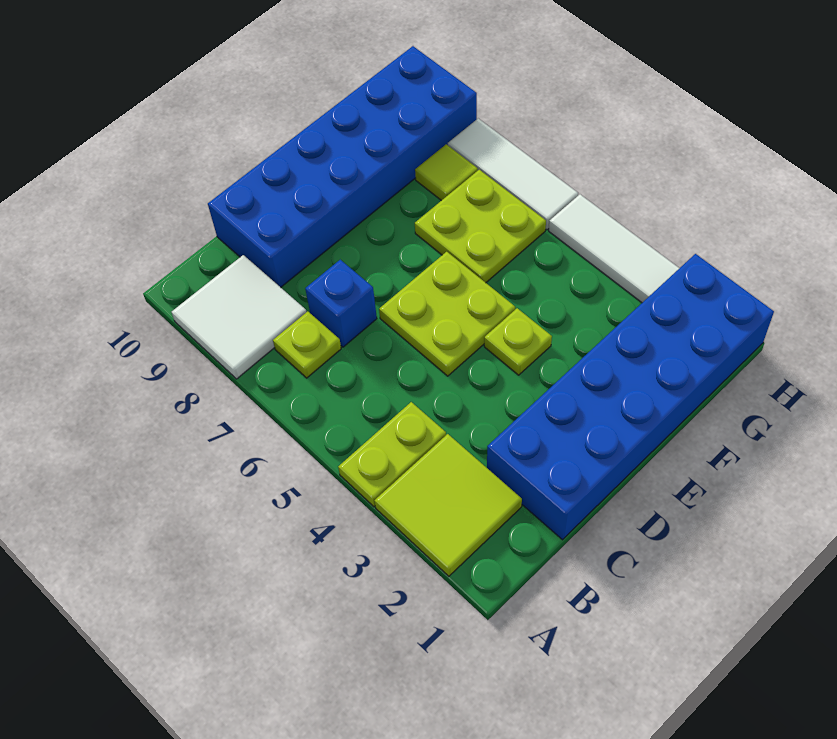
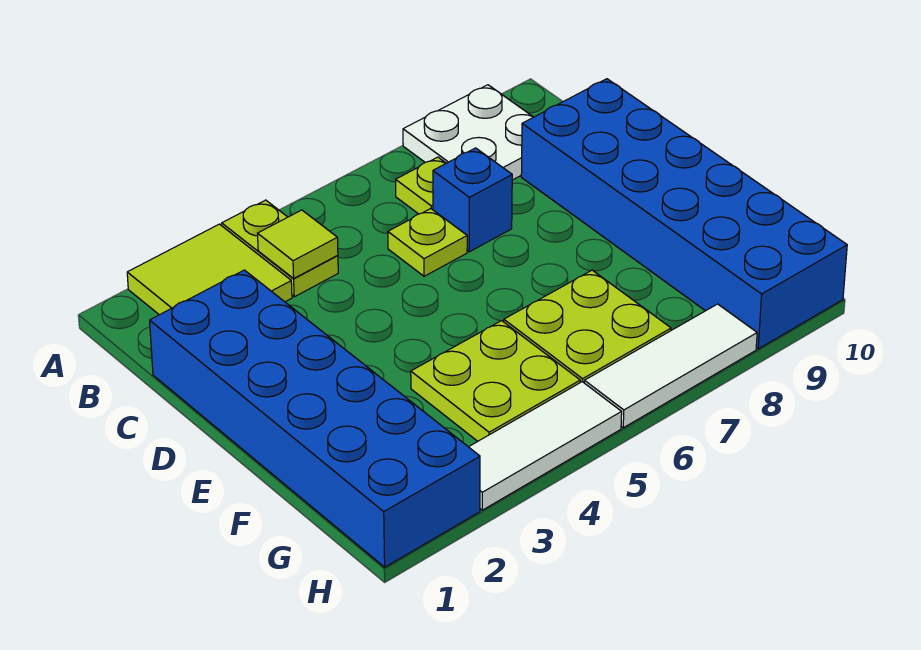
white tile A8:B9 level 1 -> white plate A8:B9 level 1
lime plate D5:E6 level 1 -> lime plate F4:G5 level 1
lime plate E4 level 1 -> lime plate C6 level 1
lime tile G8 level 1 -> lime tile B4 level 2

